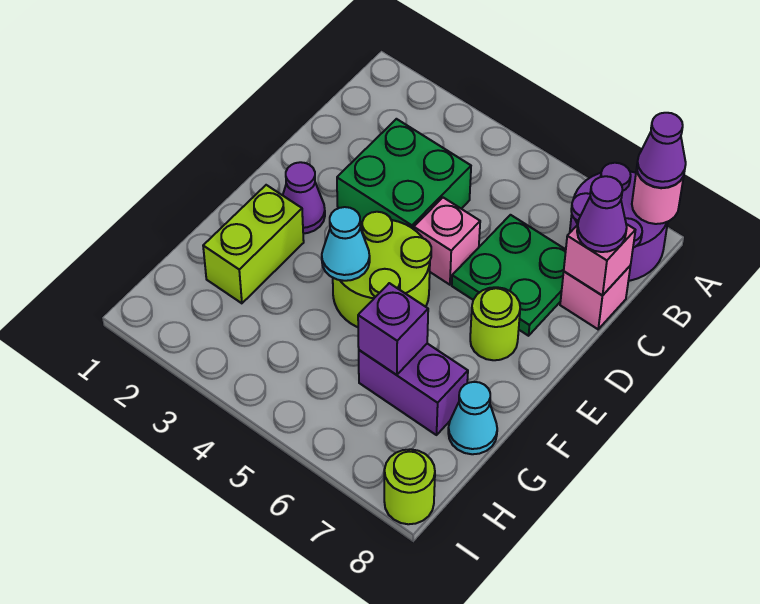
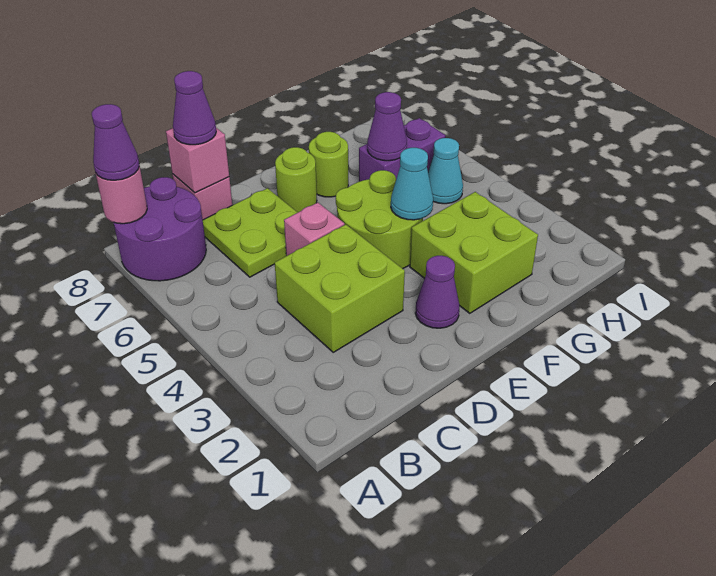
green brick C3:D4 level 1 -> lime brick C3:D4 level 1
green plate C6:D7 level 1 -> lime plate C6:D7 level 1
lime brick F2:G2 level 1 -> lime brick F2:G3 level 1
purple brick G6:G7 level 1 -> purple brick G6:H6 level 1
purple brick G6 level 2 -> purple cone G6 level 2
cyan cone G8 level 1 -> cyan cone H5 level 1
lime round brick I8 level 1 -> lime round brick F7 level 1

